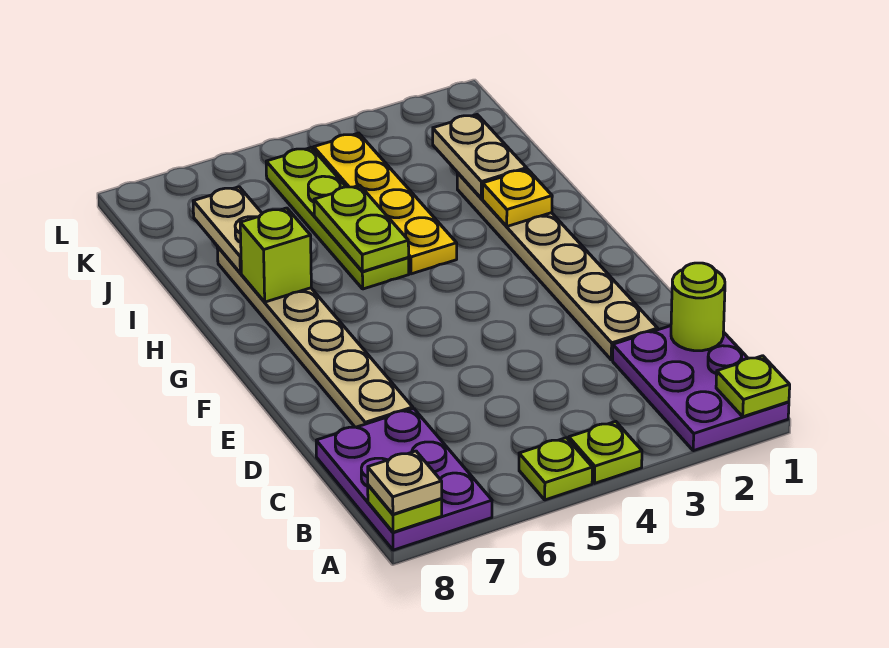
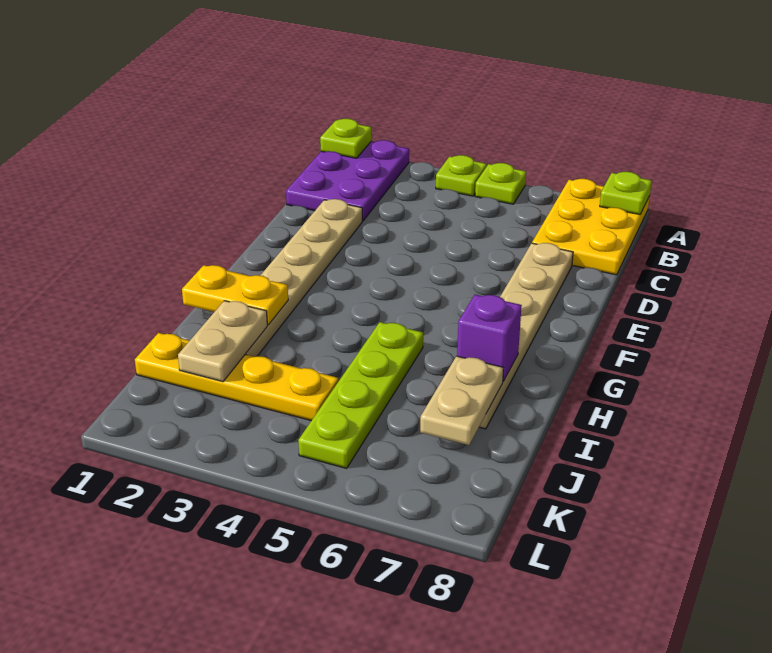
purple plate A7:C8 level 1 -> yellow plate A7:C8 level 1
tan plate A8 level 3 -> none
lime round brick C1 level 2 -> none
yellow plate H2 level 2 -> yellow plate H1:H2 level 2
yellow plate H4:K4 level 1 -> yellow plate J1:J4 level 1
lime plate H5:I5 level 2 -> none
lime brick H7 level 2 -> purple brick H7 level 2

